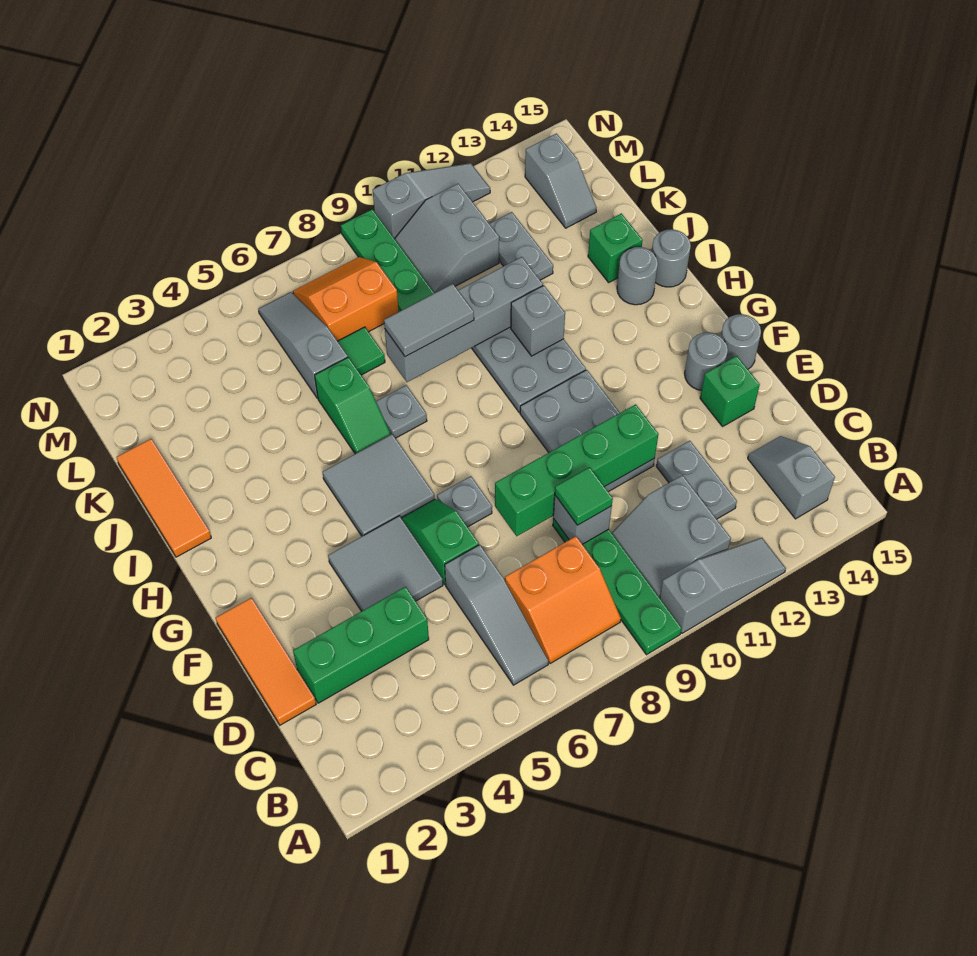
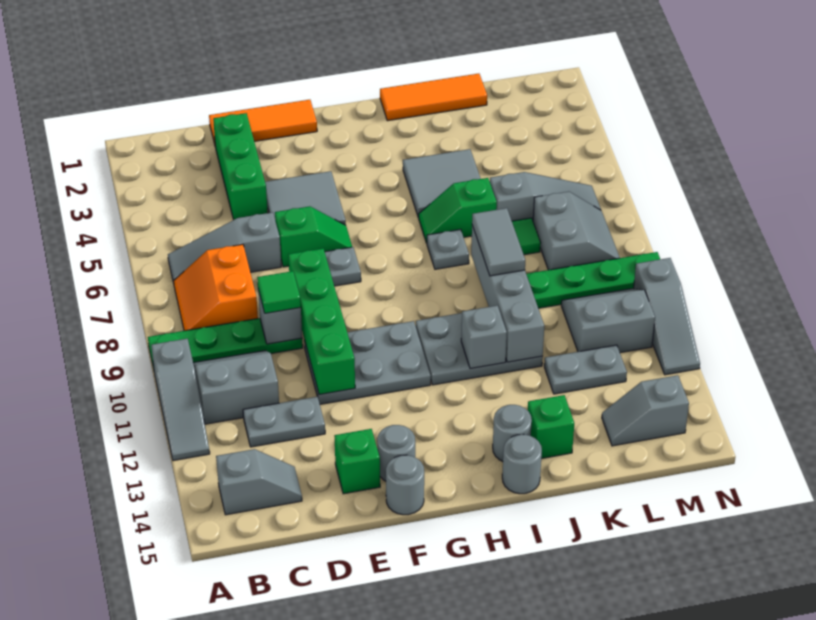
grey tile G5:H6 level 1 -> grey tile I4:J5 level 1
orange slope L7:M8 level 1 top L -> grey slope L7:M8 level 1 top L

